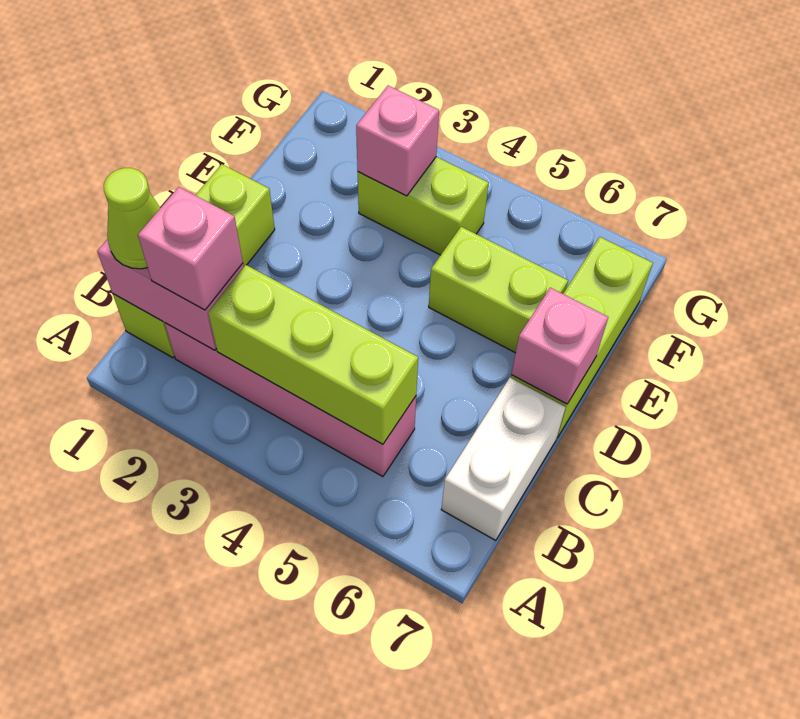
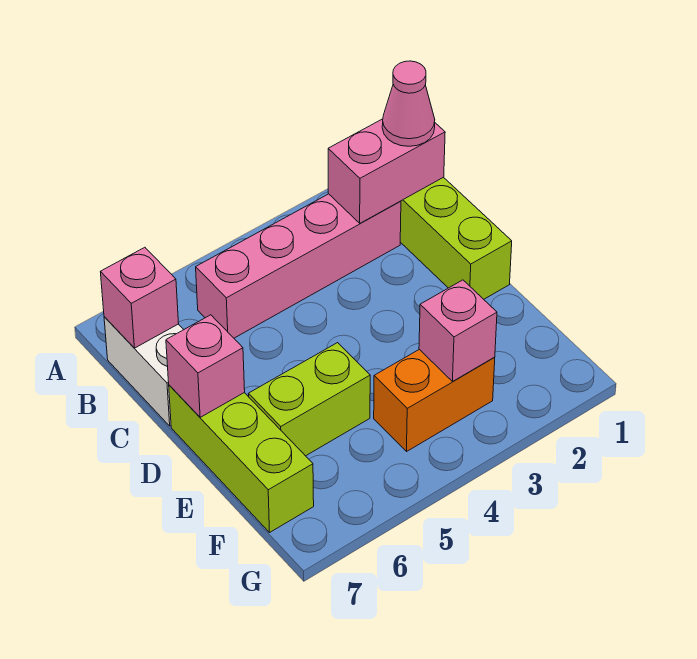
lime cone B1 level 3 -> pink cone B1 level 3
pink brick B2 level 3 -> pink brick B7 level 2
lime brick B3:B5 level 2 -> none
lime brick F3:F4 level 1 -> orange brick F3:F4 level 1

